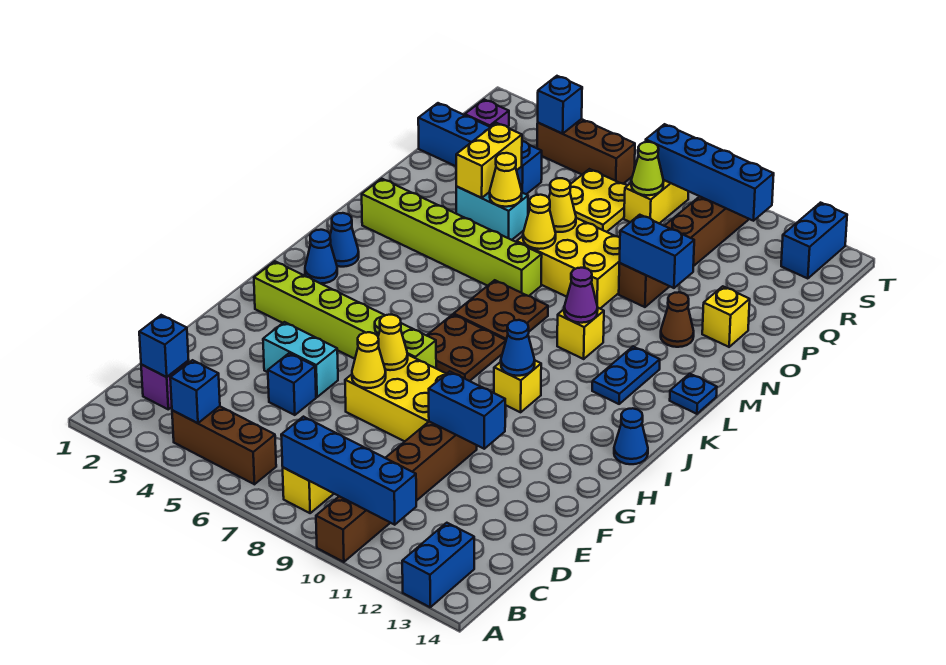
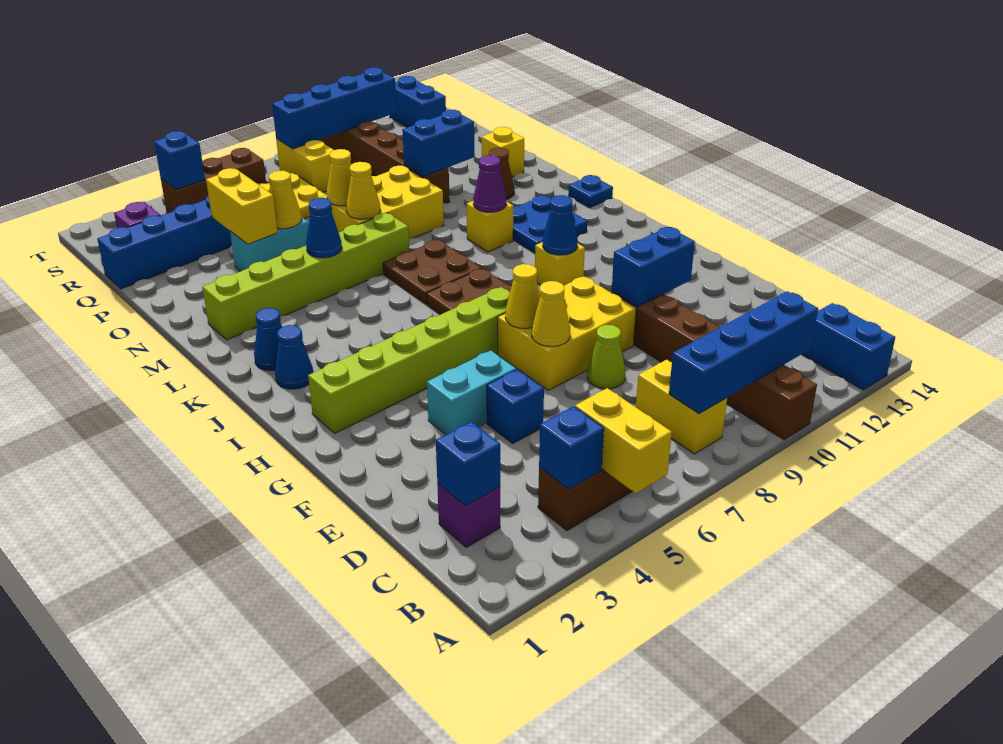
none -> yellow brick A5:B5 level 2
blue cone I14 level 1 -> blue cone M5 level 2
blue plate K12:L12 level 1 -> blue plate K11:L12 level 1
lime cone R8 level 2 -> lime cone E8 level 1

